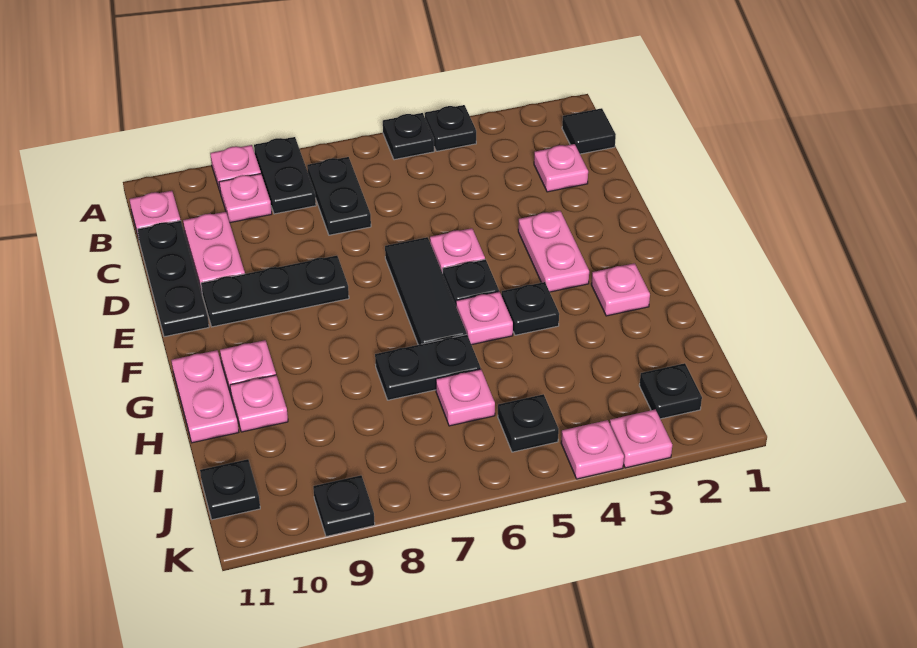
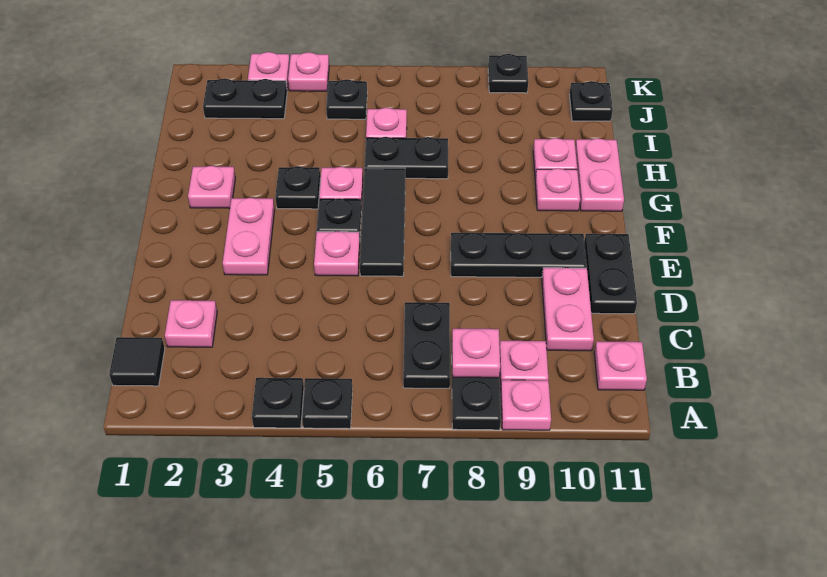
none -> pink plate B8 level 2
black plate C11:E11 level 1 -> black plate D11:E11 level 1
black plate J2 level 1 -> black plate J2:J3 level 1

